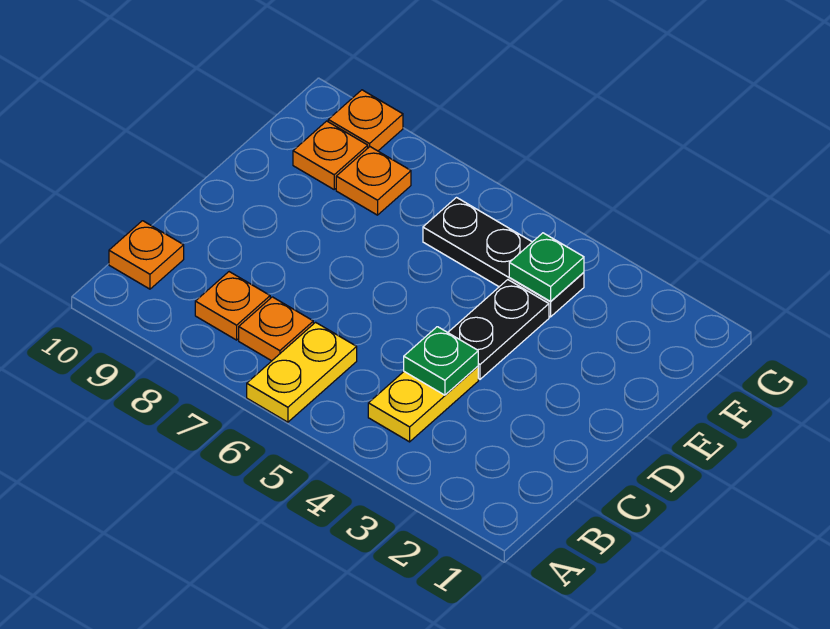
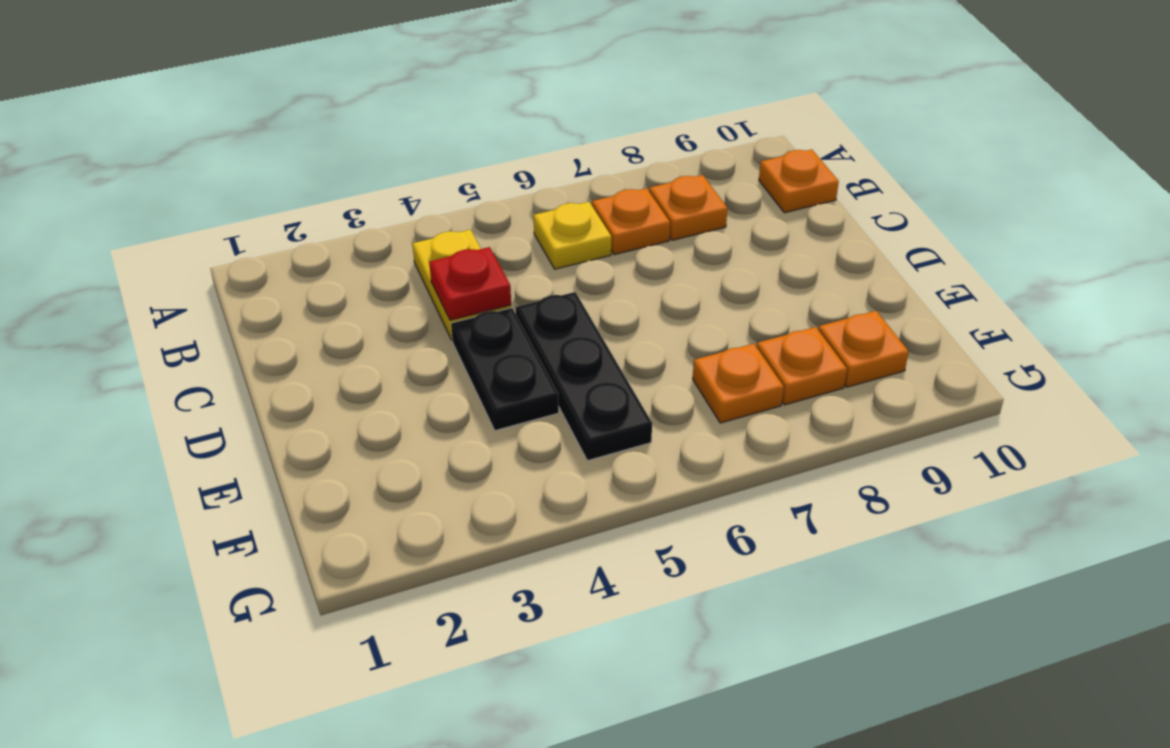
yellow plate A6:B6 level 1 -> yellow plate B6 level 1
green plate C4 level 2 -> red plate C4 level 2
black plate F4:F6 level 1 -> black plate D5:F5 level 1
green plate F4 level 2 -> none
orange plate G9 level 1 -> orange plate F7 level 1

